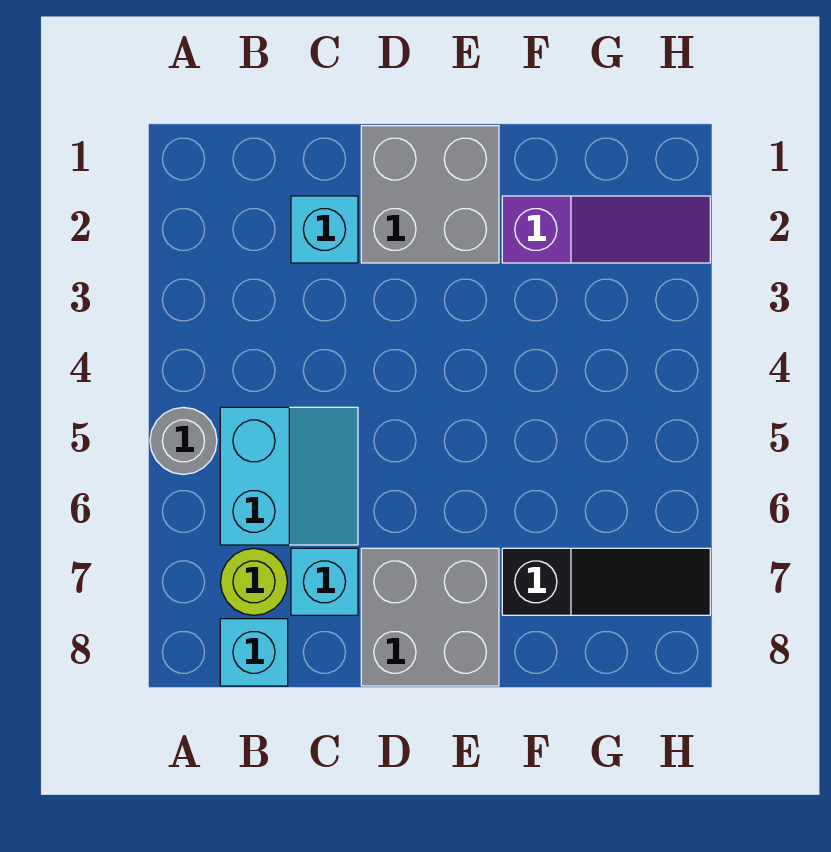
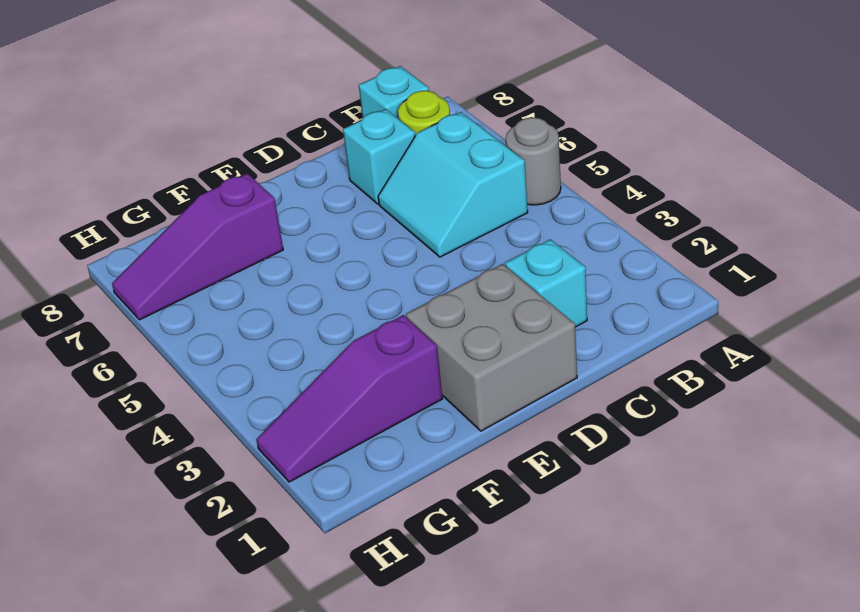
grey brick D7:E8 level 1 -> none
black slope F7:H7 level 1 top F -> purple slope F7:H7 level 1 top F

